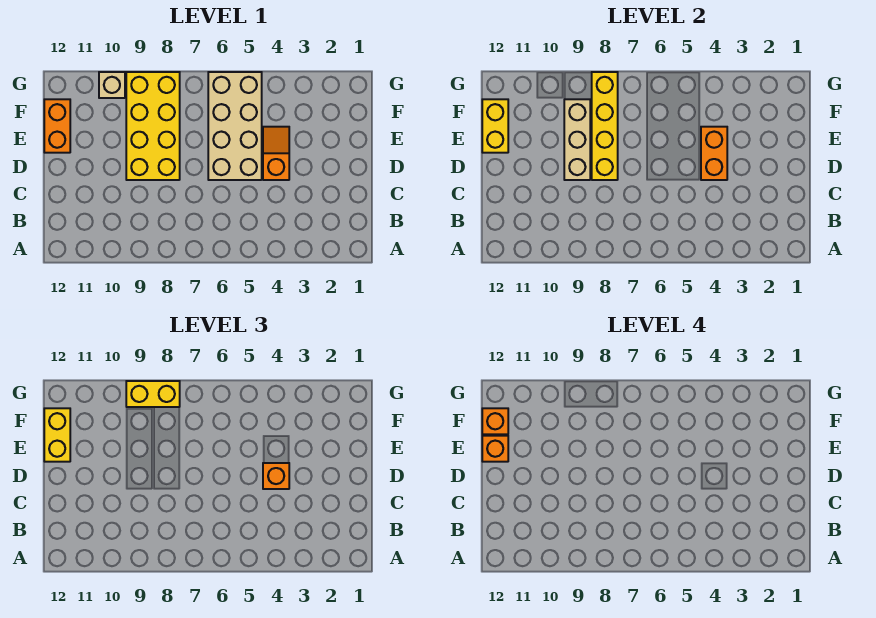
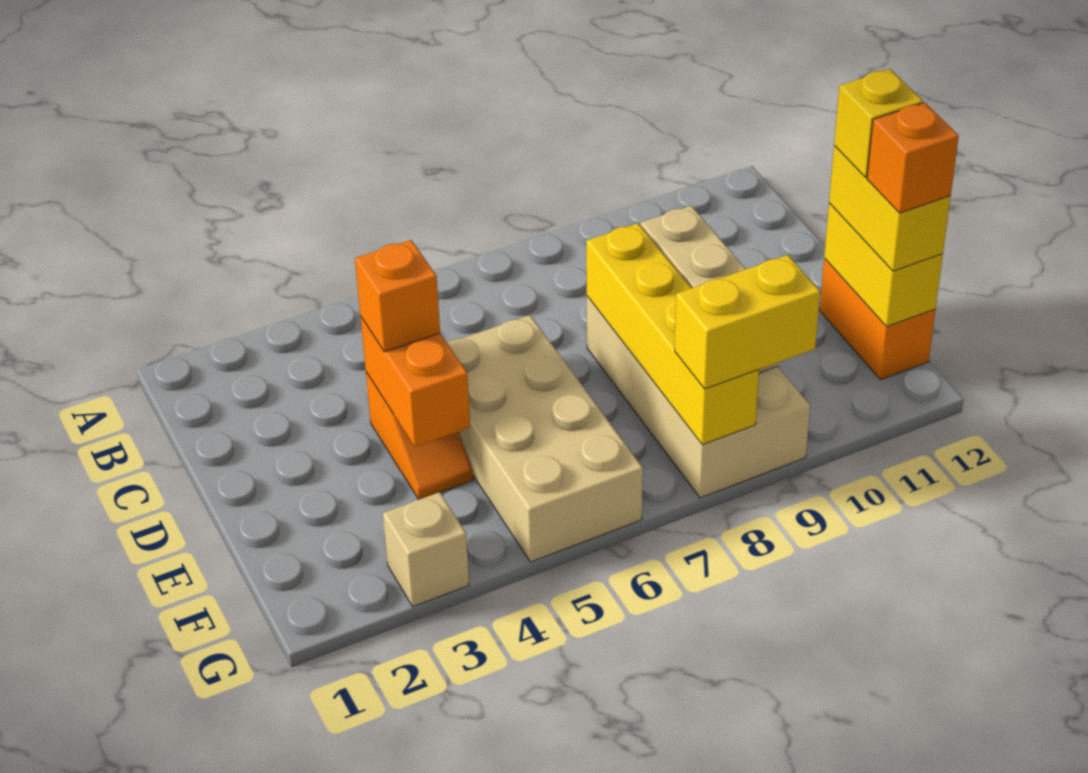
yellow brick D8:G9 level 1 -> tan brick D8:G9 level 1
orange brick E12 level 4 -> yellow brick E12 level 4
tan brick G10 level 1 -> tan brick G3 level 1

